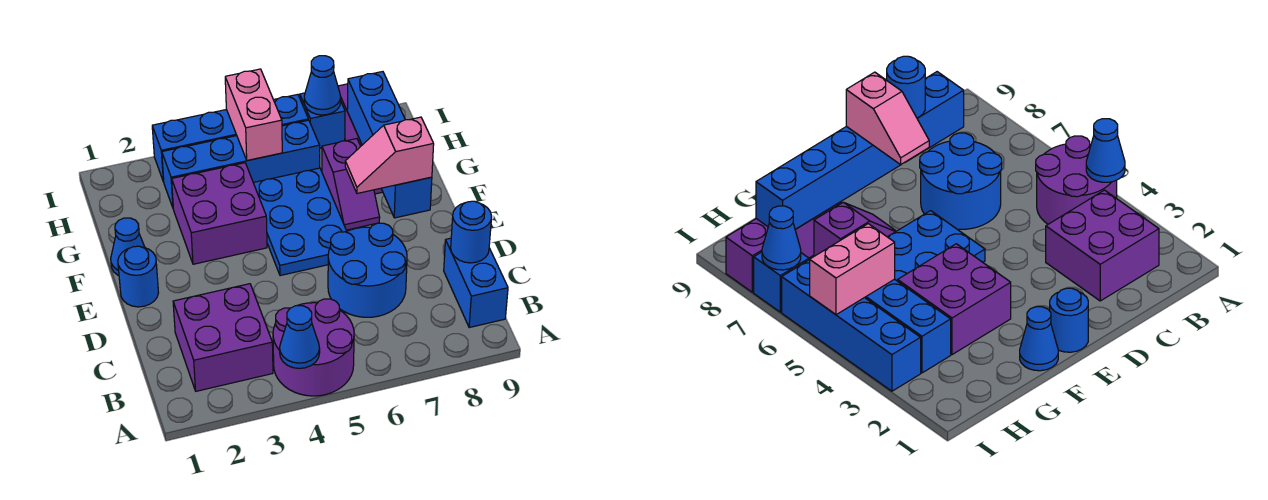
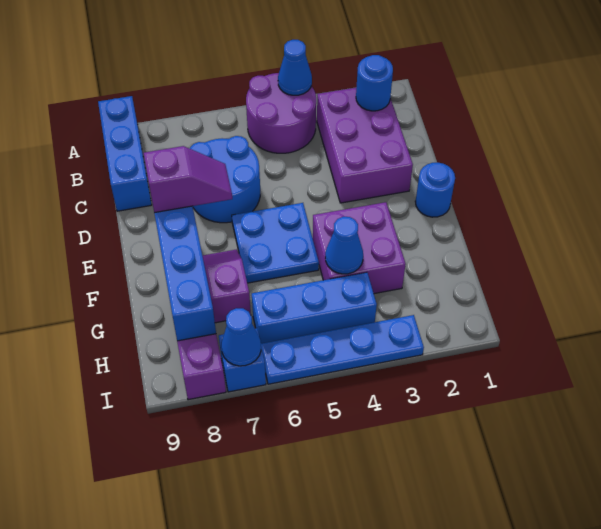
purple brick B2:C3 level 1 -> purple brick B2:D3 level 1
blue brick B9:C9 level 1 -> blue brick A9:C9 level 1
blue round brick C9 level 2 -> blue round brick B2 level 2
blue plate E5:G6 level 1 -> blue plate E5:F6 level 1
pink slope E7:E8 level 3 top 8 -> purple slope E7:E8 level 3 top 8
blue cone F1 level 1 -> blue cone G4 level 2
blue brick H3:H6 level 1 -> blue brick H4:H6 level 1
pink brick H5:I5 level 2 -> none
blue brick I3:I6 level 1 -> blue plate I3:I6 level 1

